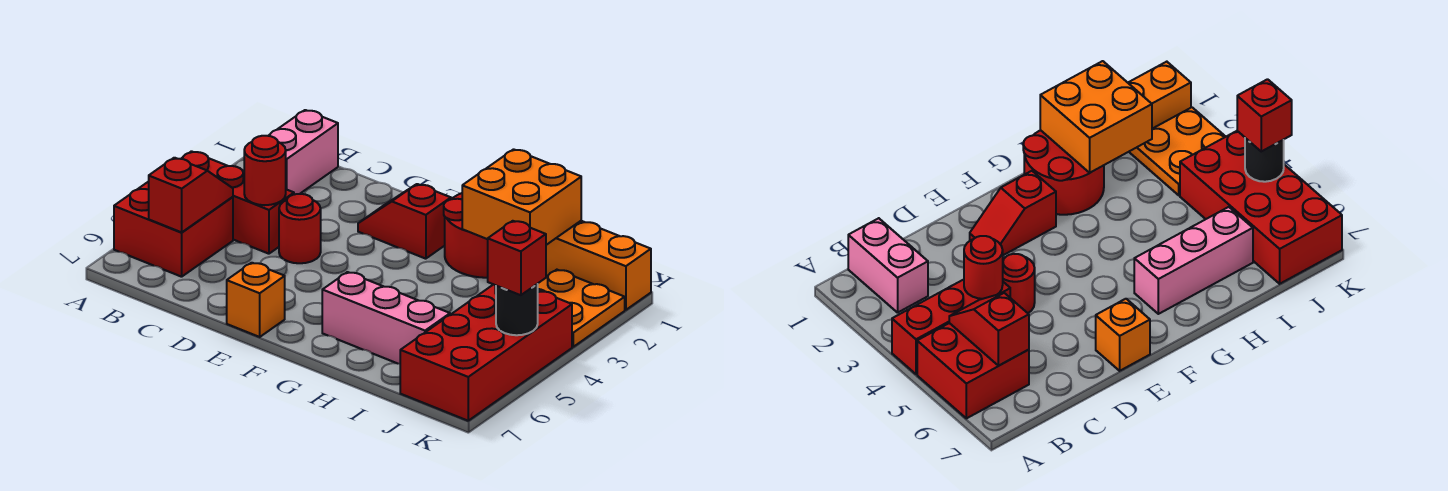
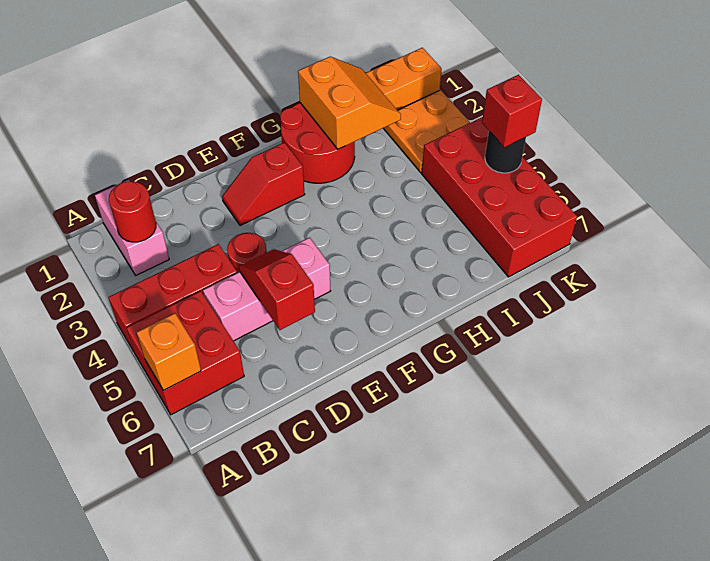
red slope B5:B6 level 2 top 6 -> red slope D5:D6 level 2 top 6
red round brick C4 level 2 -> red round brick B2 level 2
orange brick E7 level 1 -> orange brick A6 level 2
pink brick G6:I6 level 1 -> pink brick C5:E5 level 1
orange brick H1:I2 level 2 -> orange slope H1:I2 level 2 top H

